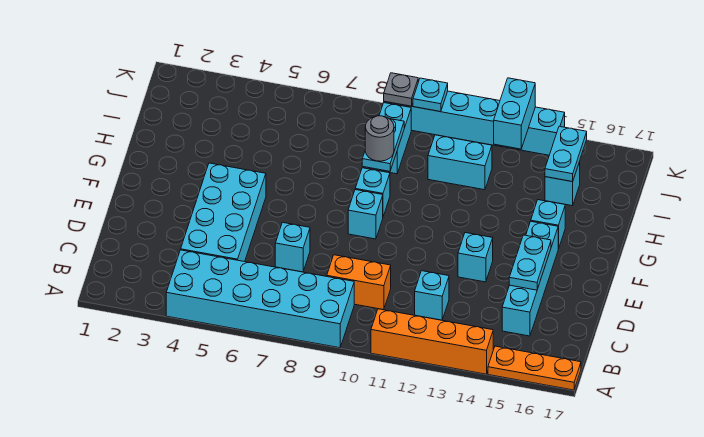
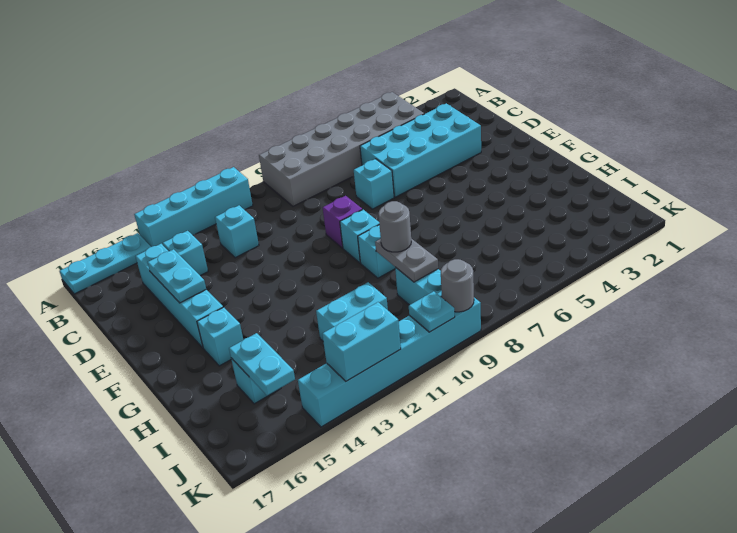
cyan brick A4:B9 level 1 -> grey brick A4:B9 level 1
orange brick A11:A14 level 1 -> cyan brick A11:A14 level 1
orange plate A15:A17 level 1 -> cyan plate A15:A17 level 1
cyan brick C4:F5 level 1 -> cyan brick C3:D6 level 1
orange brick C9:C10 level 1 -> none
none -> purple brick E9 level 1
cyan brick E13 level 1 -> cyan brick C14 level 1
cyan plate H9:I9 level 2 -> grey plate H9:I9 level 2
cyan brick J13:K13 level 2 -> cyan brick K12:K13 level 2
grey plate K9 level 2 -> grey round brick K9 level 2

